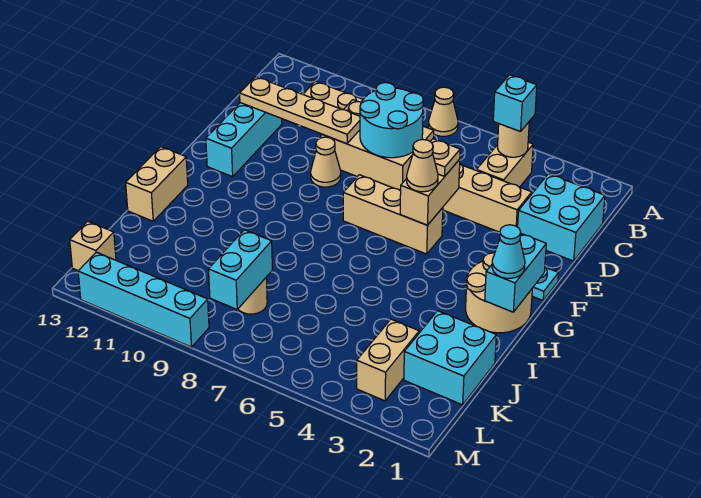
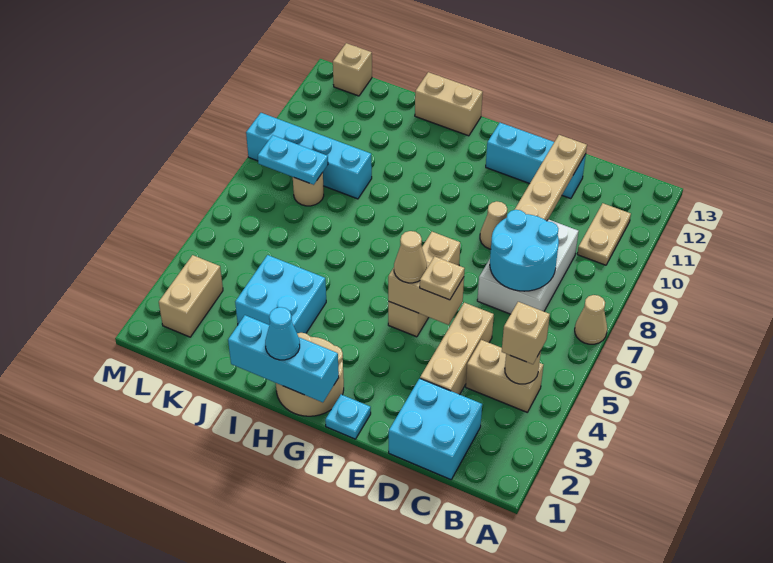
cyan brick B4 level 3 -> tan brick B4 level 3
tan brick C7:D9 level 1 -> white brick C7:D9 level 1
cyan brick G1:H1 level 2 -> cyan brick G1:I1 level 2
cyan brick J1:K2 level 1 -> cyan brick I3:J4 level 1
tan brick K3:L3 level 1 -> tan brick L2:L3 level 1
cyan brick K8:L8 level 2 -> cyan plate K8:L8 level 2
cyan brick M9:M12 level 1 -> cyan brick J9:M9 level 1

